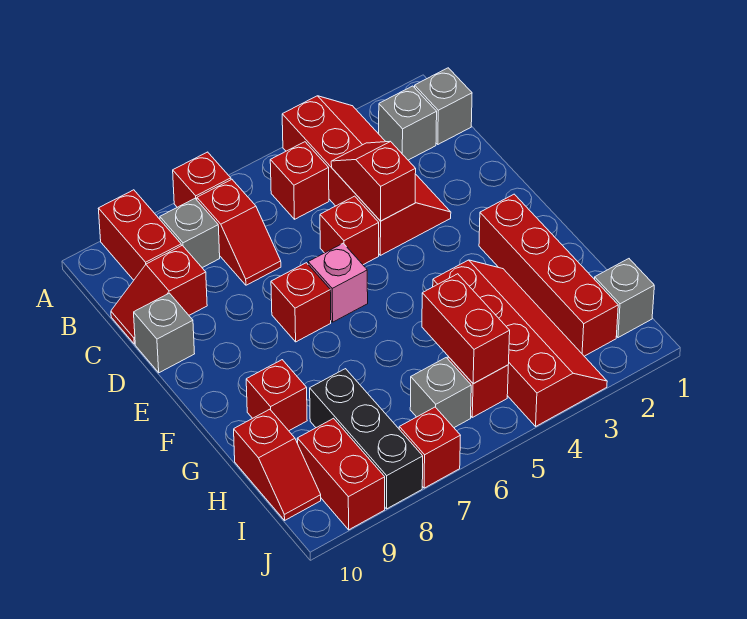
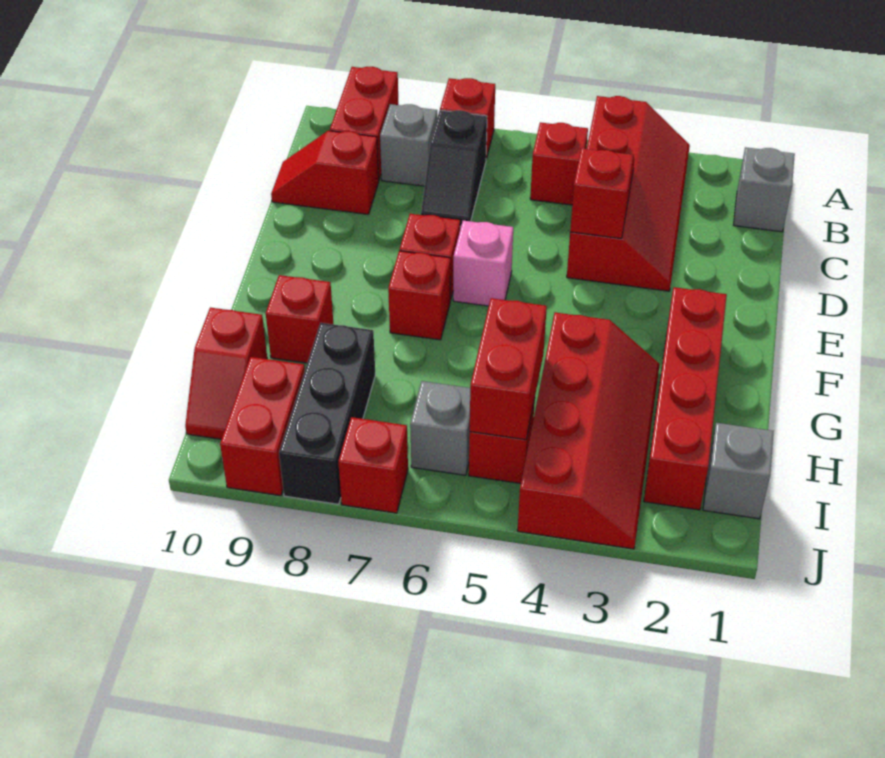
grey brick B2 level 1 -> none
red slope B7:C7 level 1 top B -> black slope B7:C7 level 1 top B
red brick D5 level 1 -> red brick F7 level 1
grey brick D10 level 1 -> none

